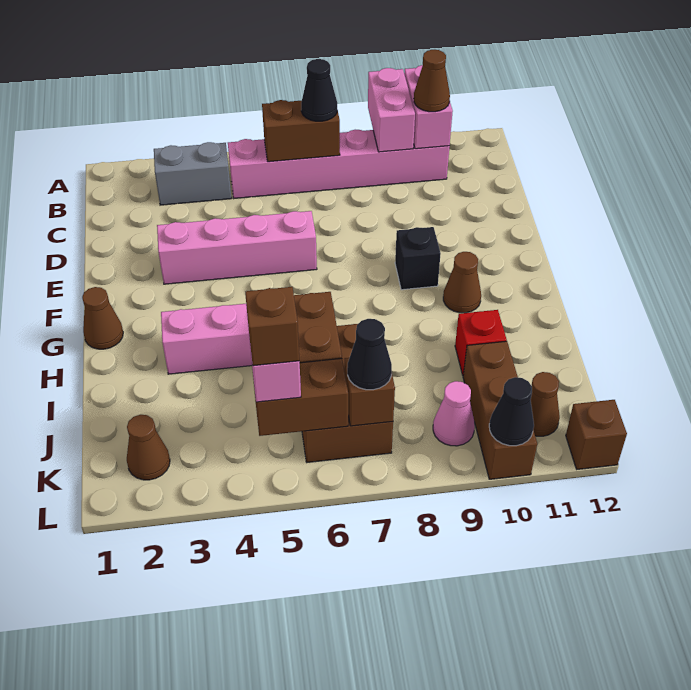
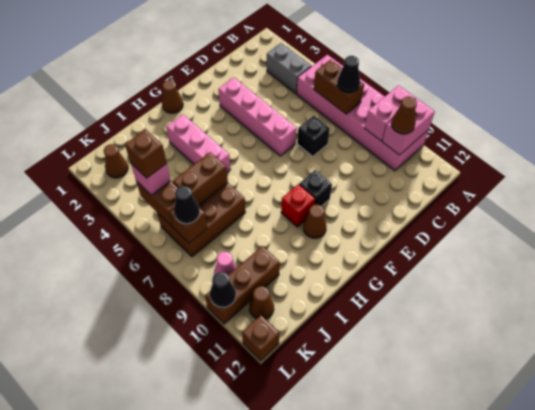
pink brick B5:B10 level 1 -> pink brick A5:B10 level 1
none -> black brick D7 level 1
red brick I10 level 1 -> red brick G9 level 1

